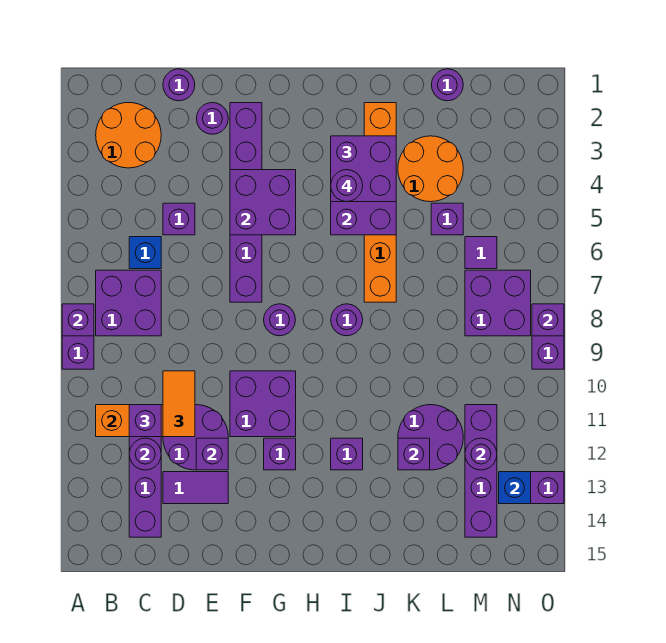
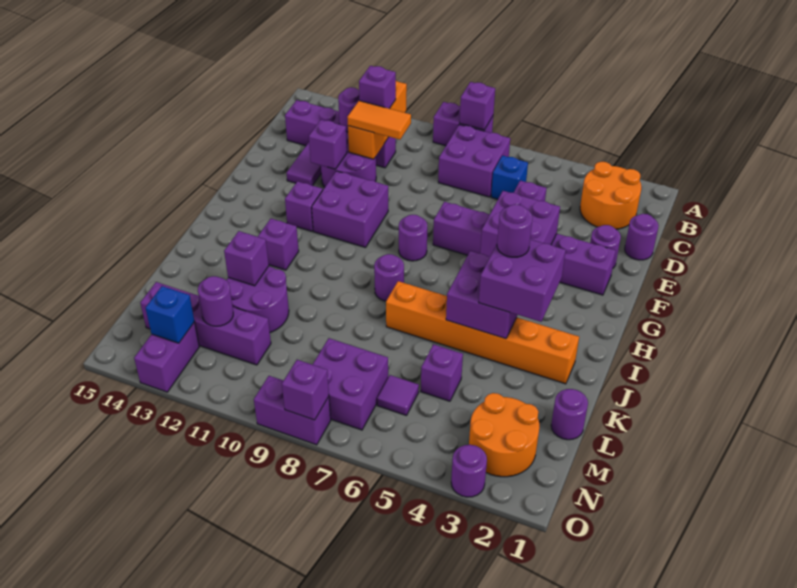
orange round brick K3:L4 level 1 -> orange round brick M2:N3 level 1
none -> purple round brick O3 level 1

